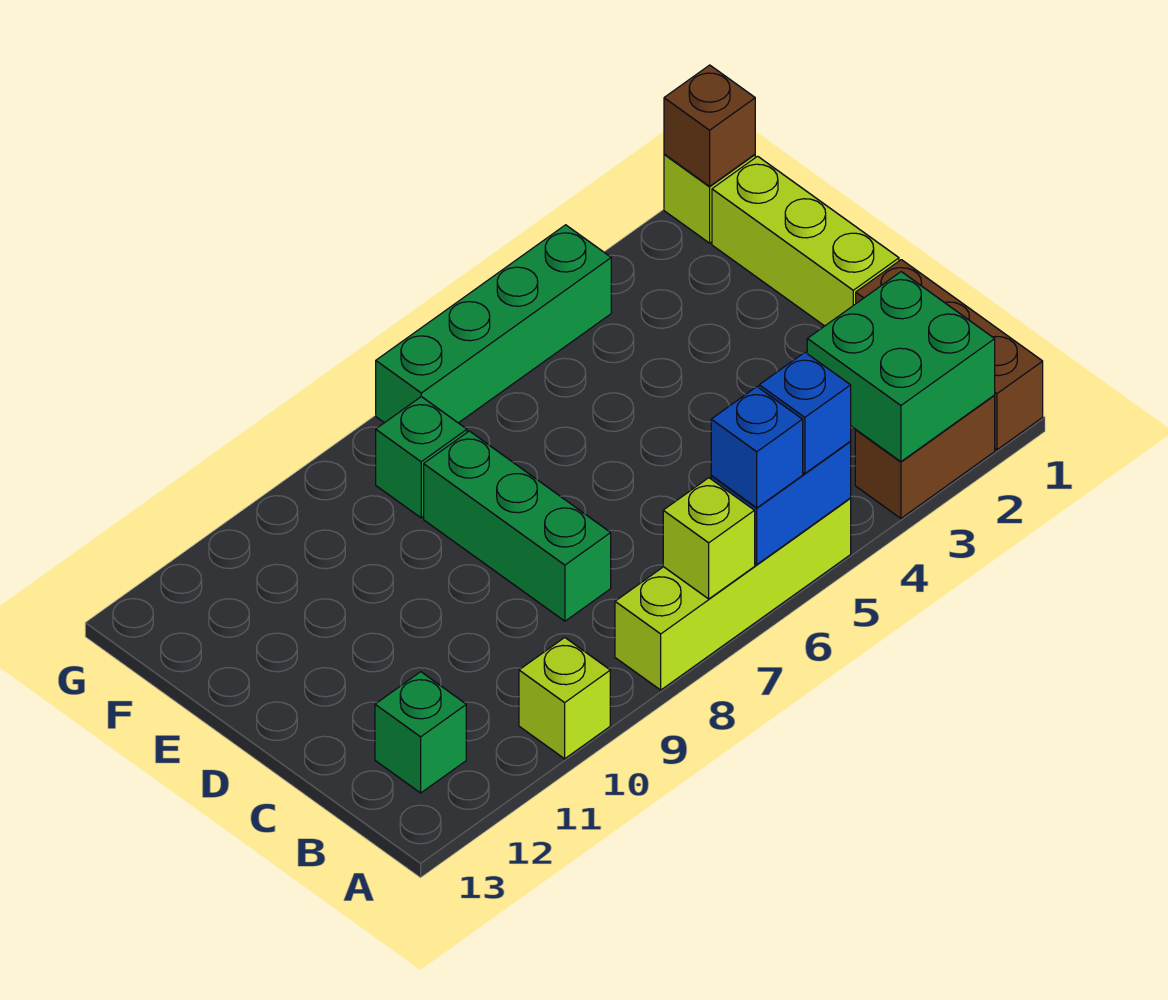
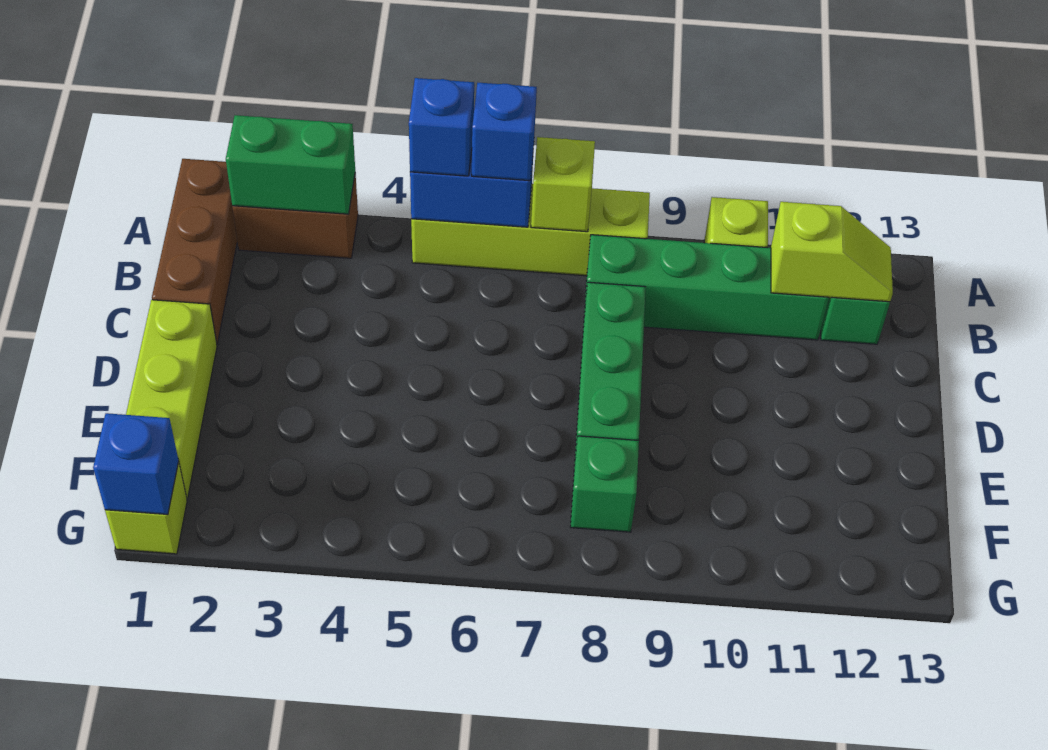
green brick A2:B3 level 2 -> green brick A2:A3 level 2
none -> lime slope B11:B12 level 2 top 11
brown brick G1 level 2 -> blue brick G1 level 2
green brick G4:G7 level 1 -> green brick B8:B11 level 1

